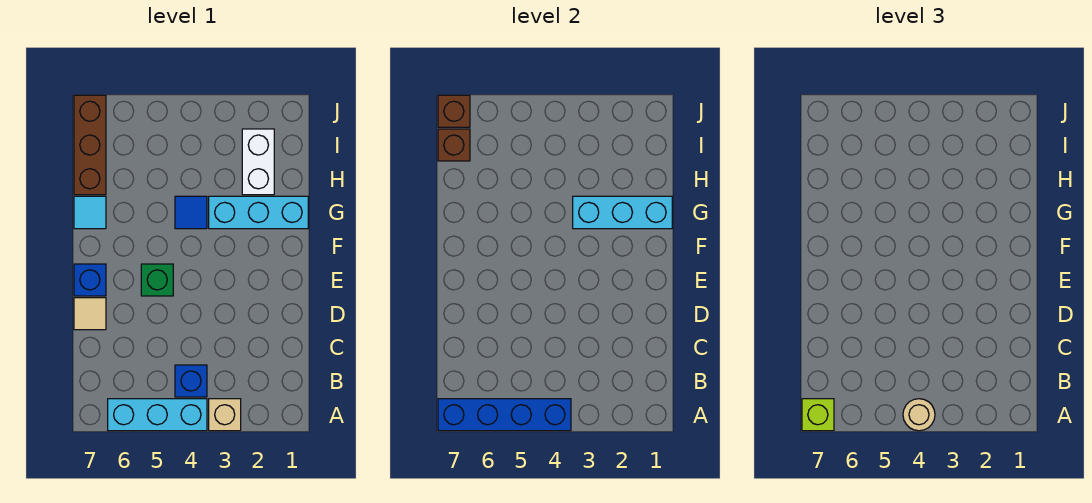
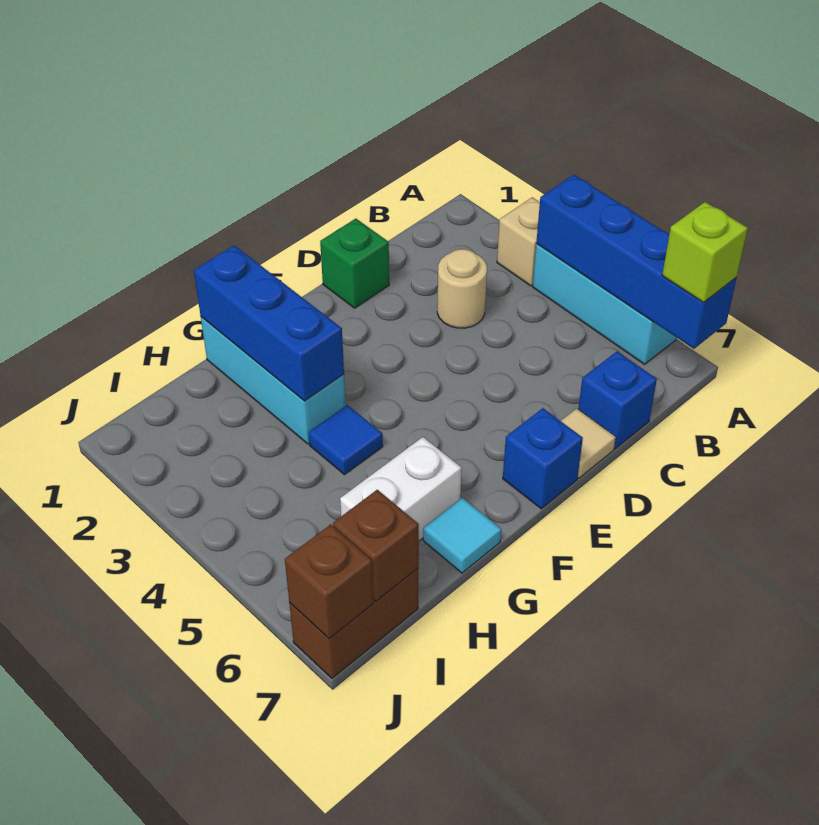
tan round brick A4 level 3 -> tan round brick C3 level 1
blue brick B4 level 1 -> blue brick C7 level 1
green brick E5 level 1 -> green brick D1 level 1
cyan brick G1:G3 level 2 -> blue brick G1:G3 level 2
white brick H2:I2 level 1 -> white brick G6:H6 level 1
brown brick H7:J7 level 1 -> brown brick I7:J7 level 1

